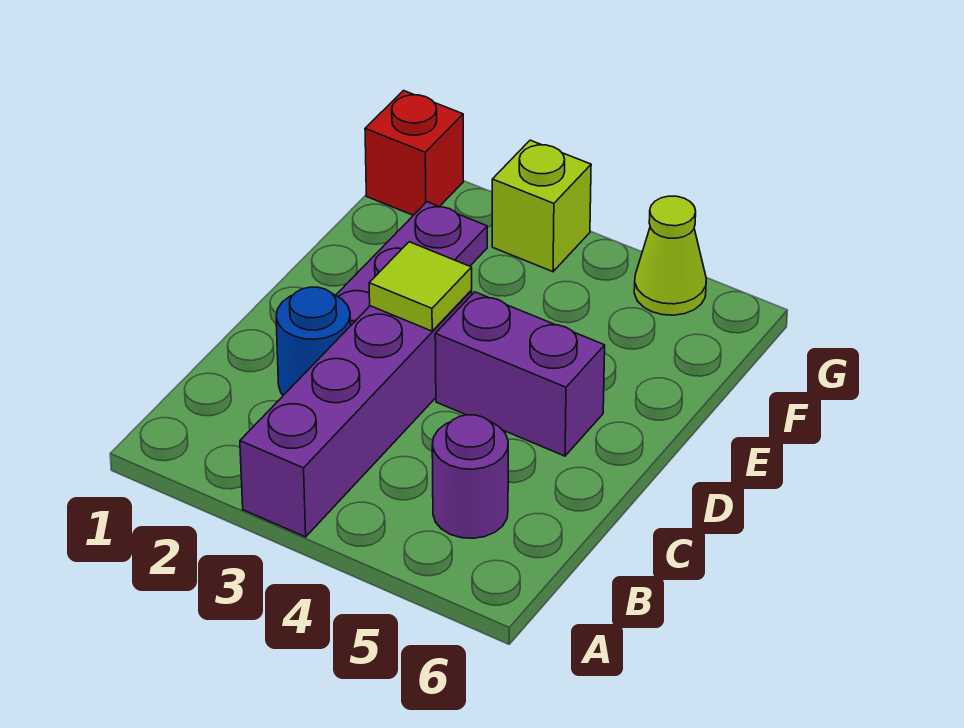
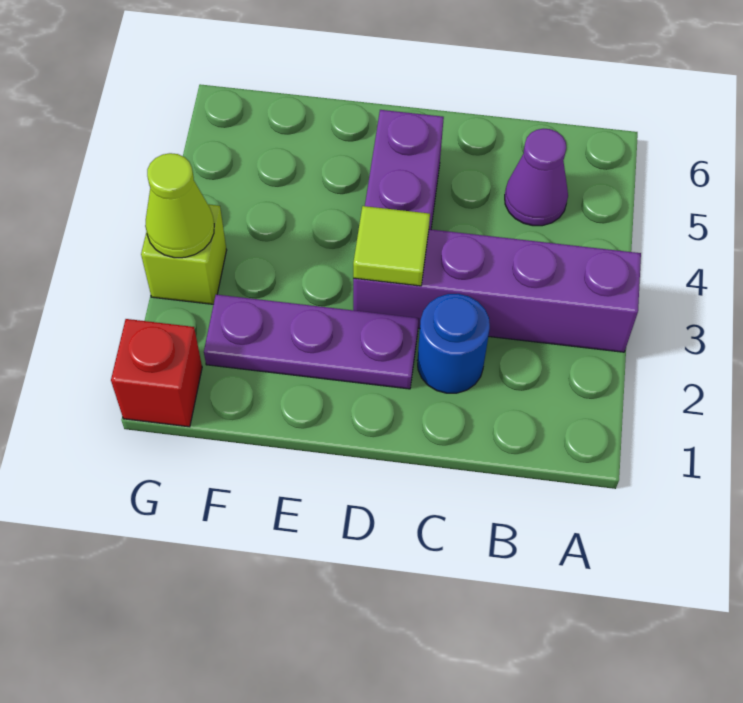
purple round brick B5 level 1 -> purple cone B5 level 1
lime cone G5 level 1 -> lime cone G3 level 2

